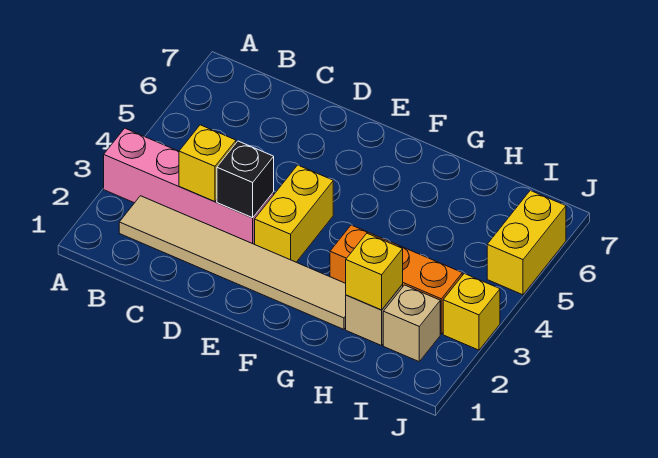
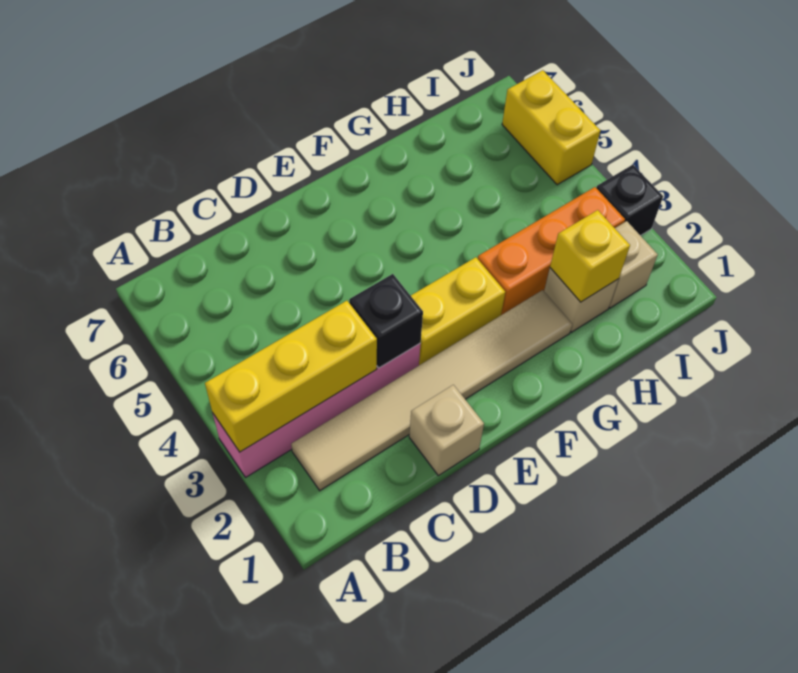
yellow brick C3 level 2 -> yellow brick A3:C3 level 2
none -> tan brick D1 level 1
yellow brick E3:E4 level 1 -> yellow brick E3:F3 level 1
yellow brick J3 level 1 -> black brick J3 level 1

